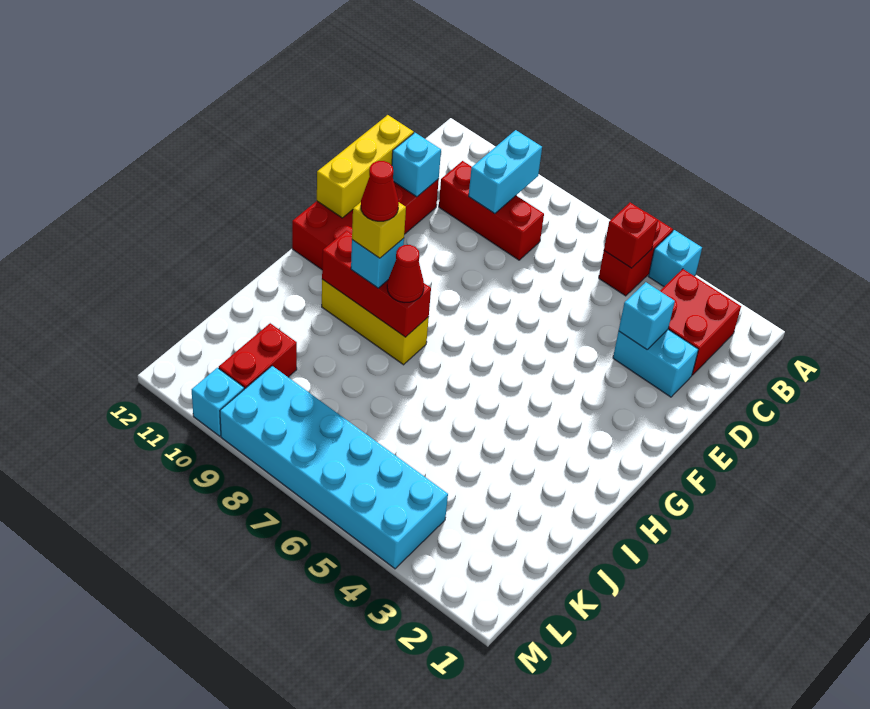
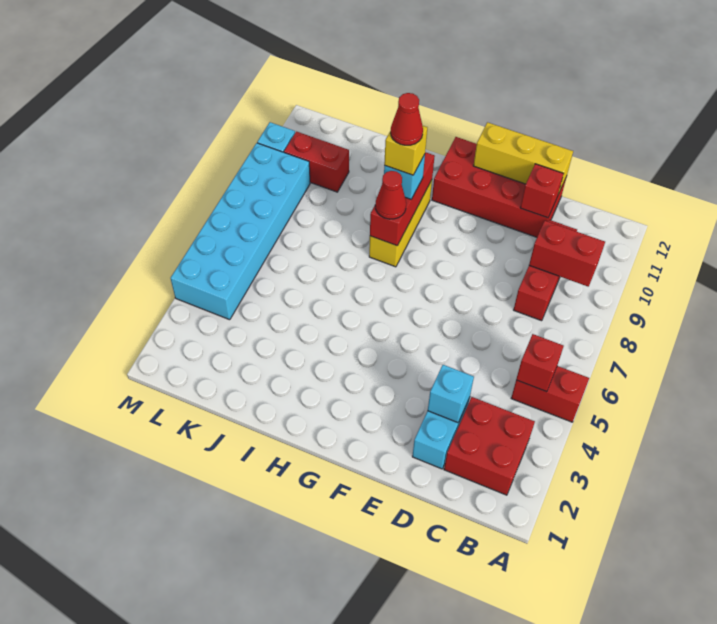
cyan brick A4 level 1 -> none
cyan brick B9:C9 level 2 -> red brick B9:C9 level 2
cyan brick D11 level 2 -> red brick D11 level 2

